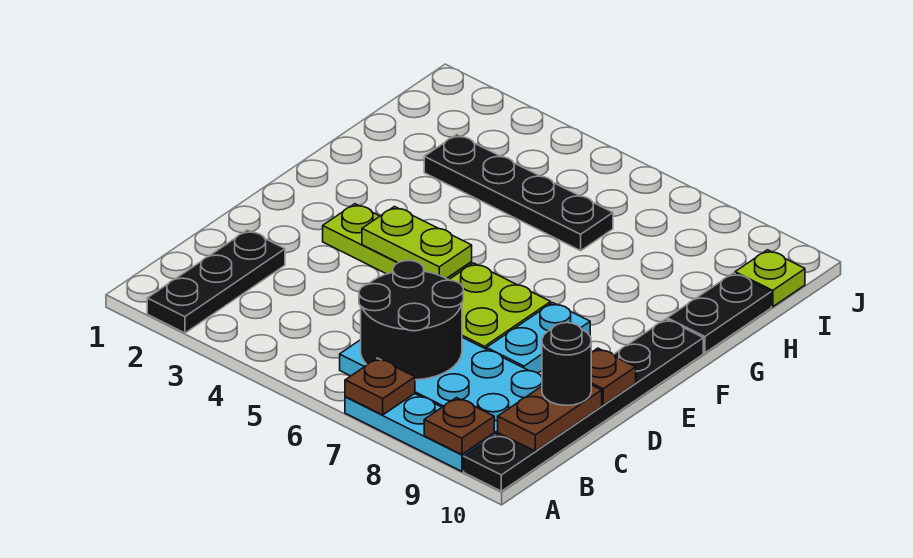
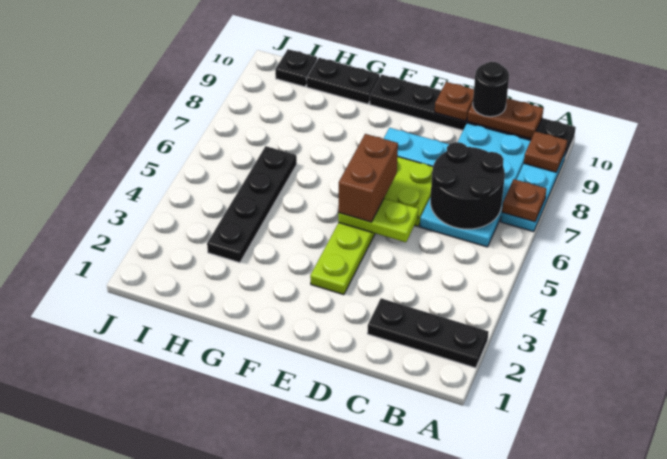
lime plate E4:E5 level 2 -> lime plate D5:E5 level 2
none -> brown brick E5:E6 level 3
lime plate I10 level 1 -> black plate I10 level 1

